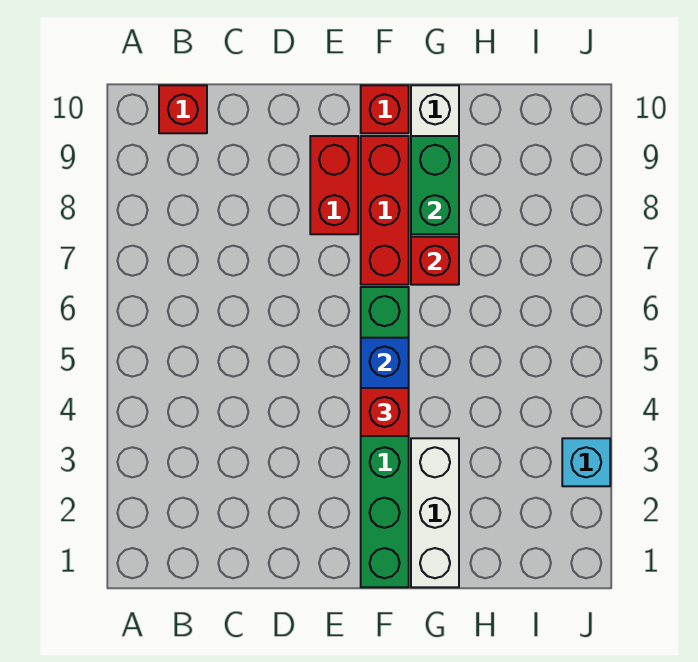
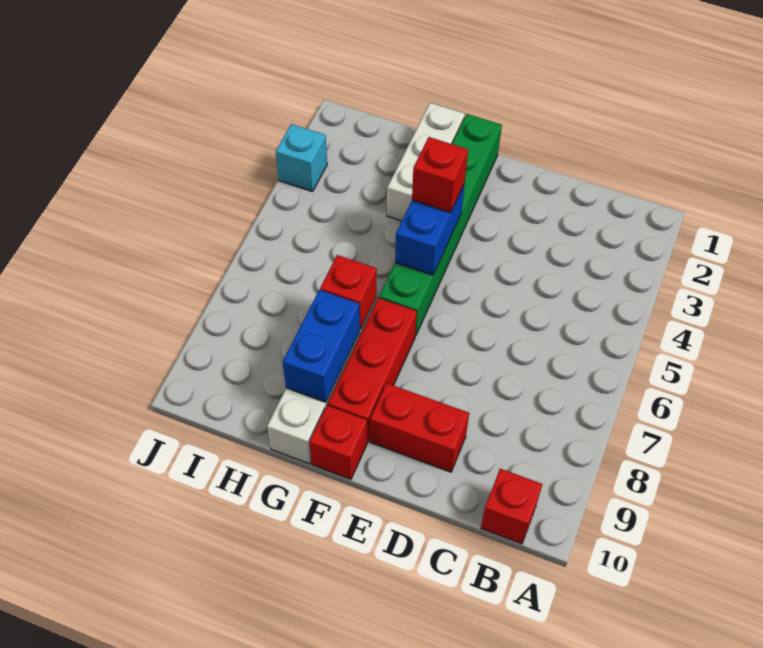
red brick E8:E9 level 1 -> red brick D9:E9 level 1
green brick G8:G9 level 2 -> blue brick G8:G9 level 2

